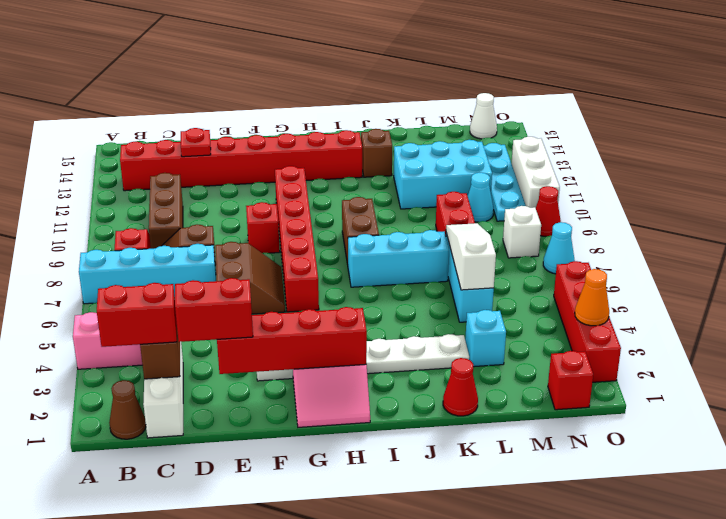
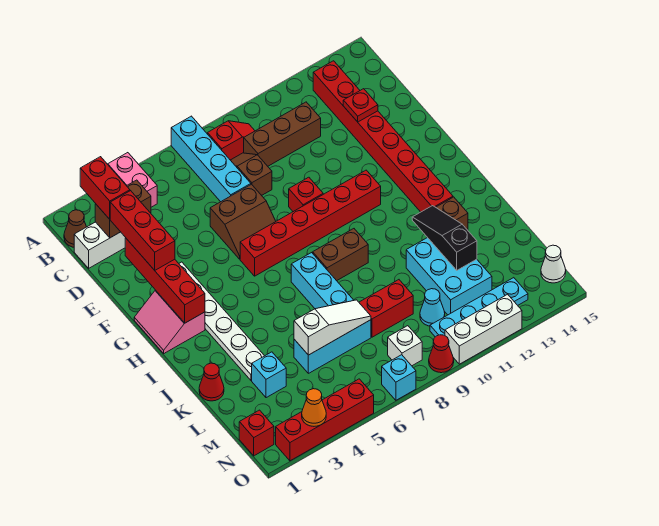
red brick D2:E2 level 3 -> red brick D2:F2 level 3
none -> black slope J12:L12 level 2 top L
cyan cone O7 level 1 -> cyan brick O7 level 1

